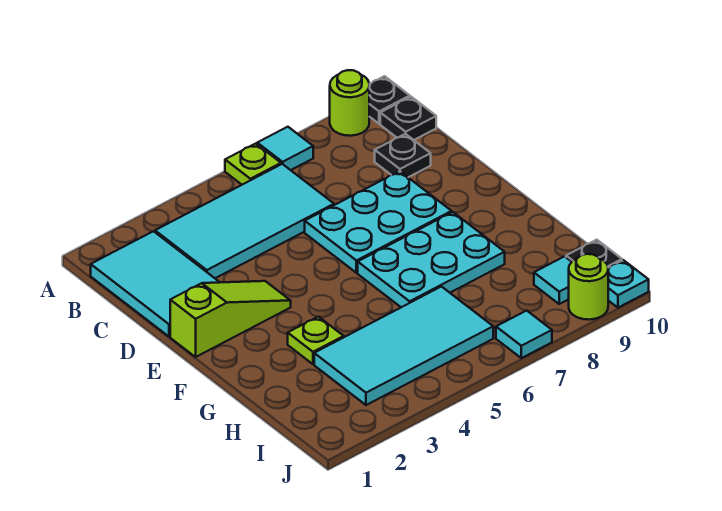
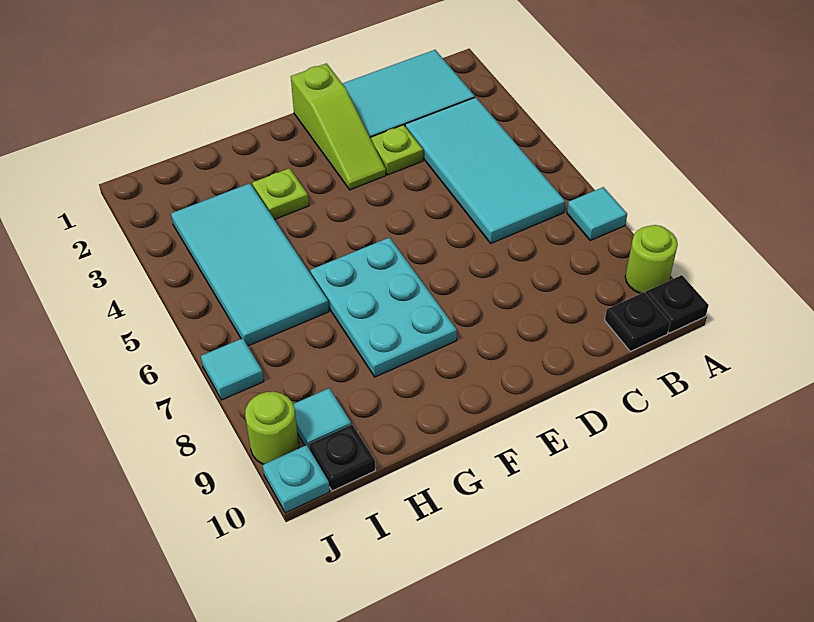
lime plate A6 level 1 -> lime plate D3 level 1
black plate C9 level 1 -> none
cyan plate D6:E8 level 1 -> none

